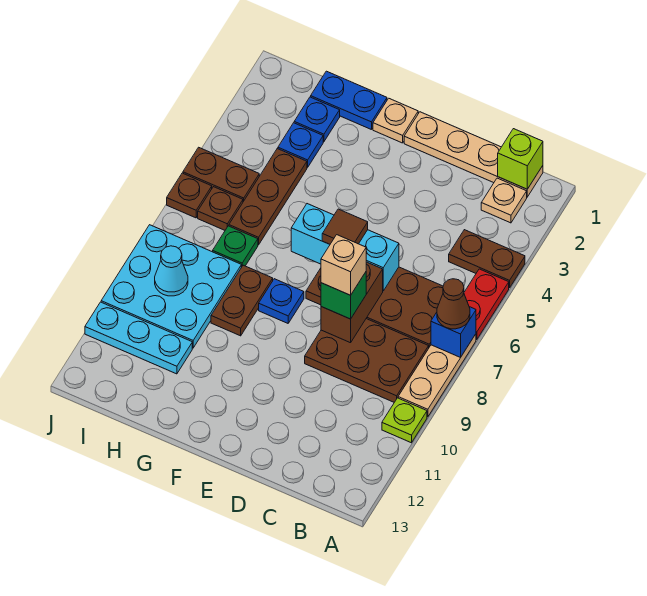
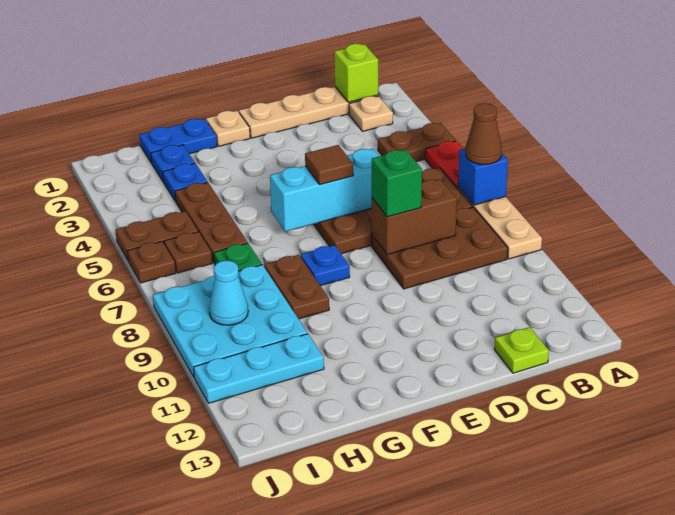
lime plate A10 level 1 -> lime plate C13 level 1
brown brick D7:D8 level 2 -> brown brick C8:D8 level 2
tan brick D8 level 4 -> none

